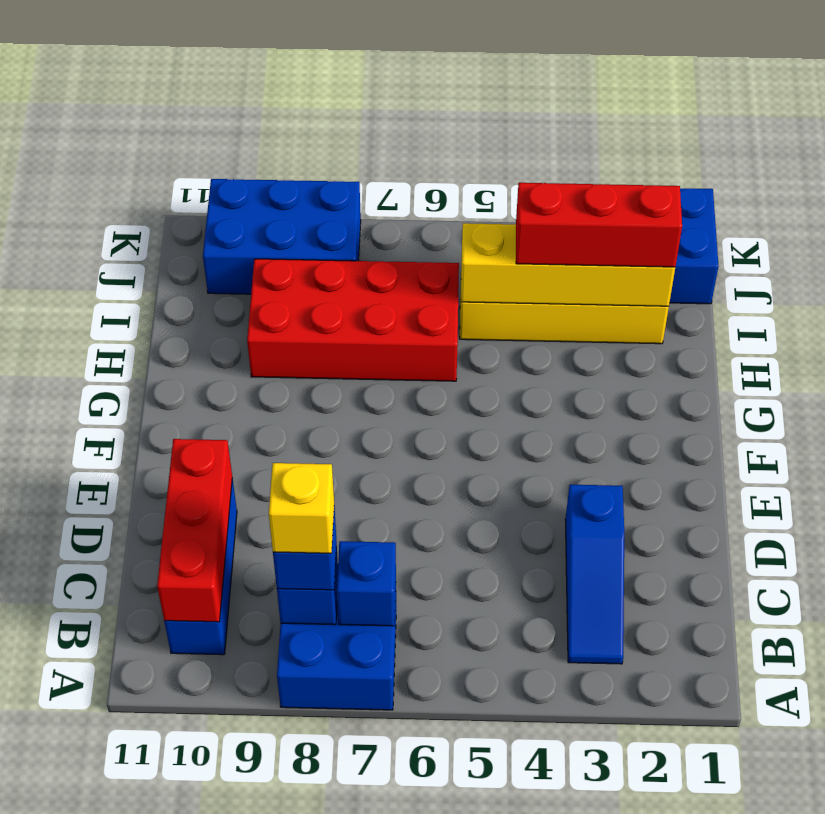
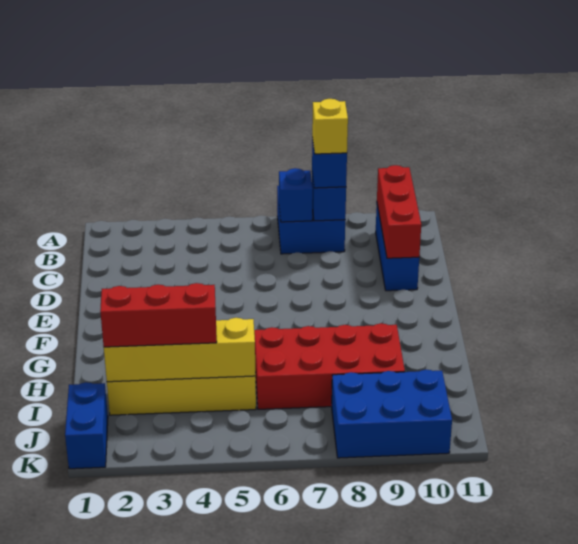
blue slope B3:D3 level 1 top D -> none

